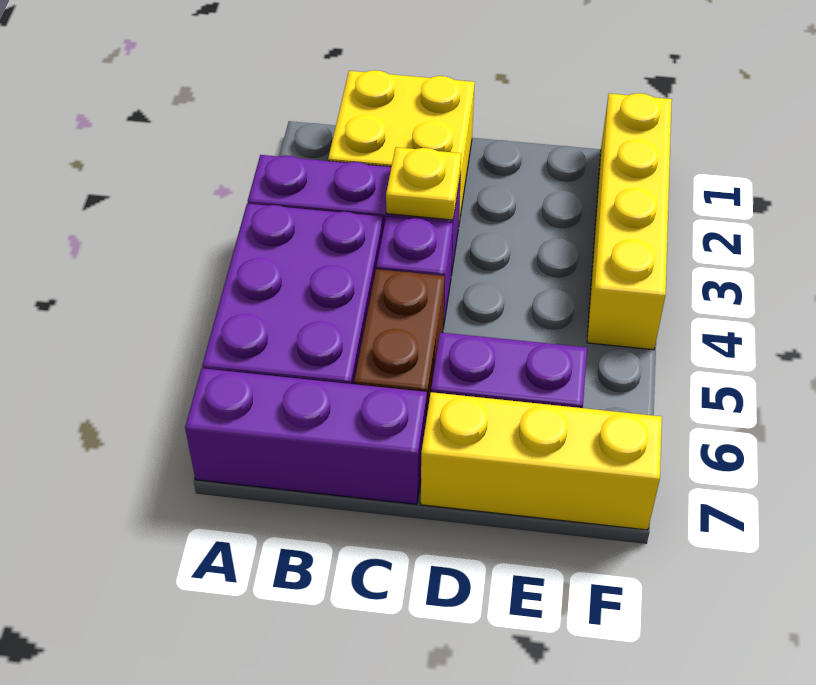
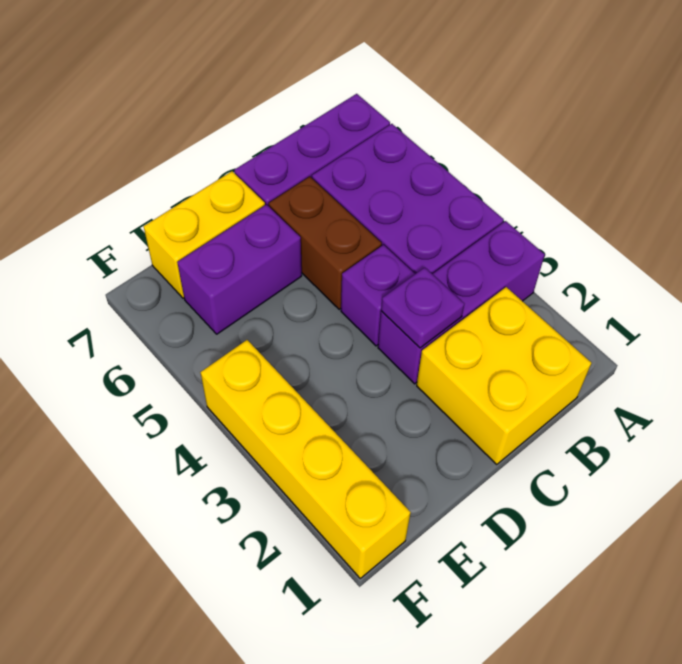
yellow plate C3 level 2 -> purple plate C3 level 2
yellow brick D7:F7 level 1 -> yellow brick D7:E7 level 1

